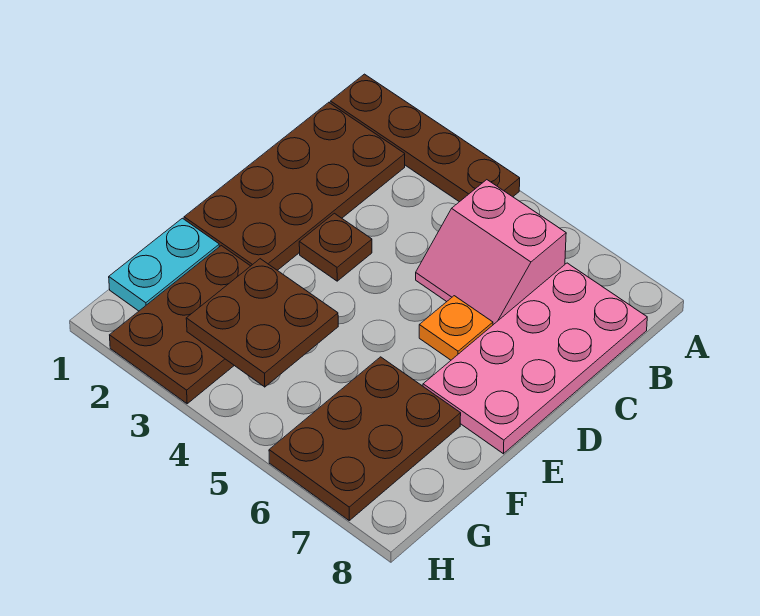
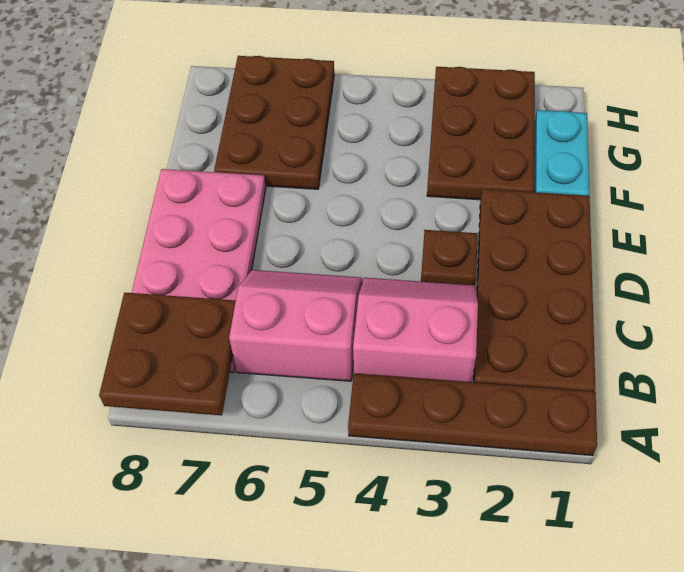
none -> pink slope B3:C4 level 1 top B
orange plate D6 level 1 -> none
brown plate F3:G4 level 2 -> brown plate A7:B8 level 2

